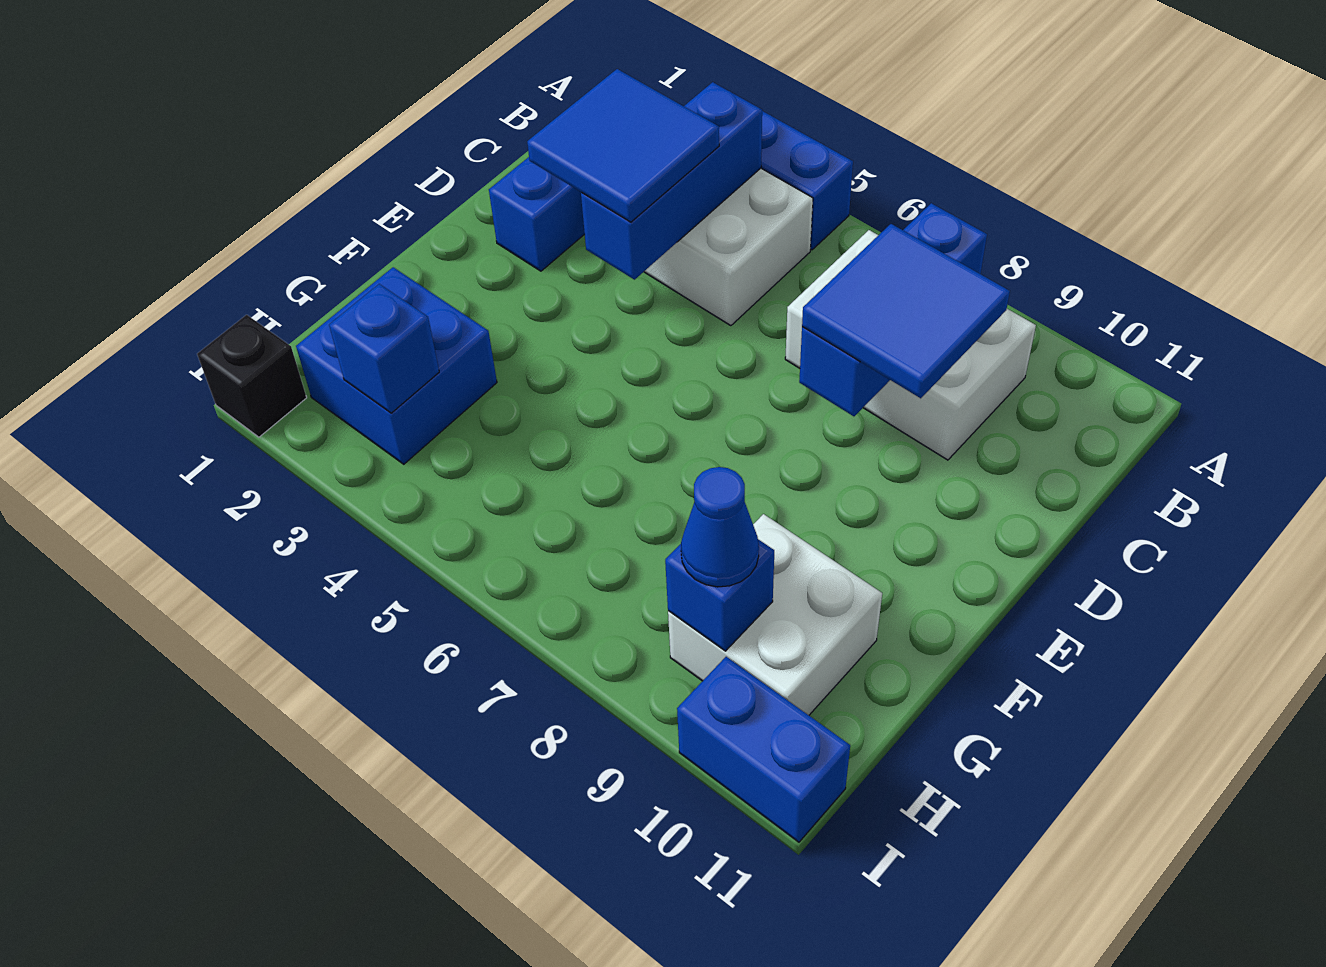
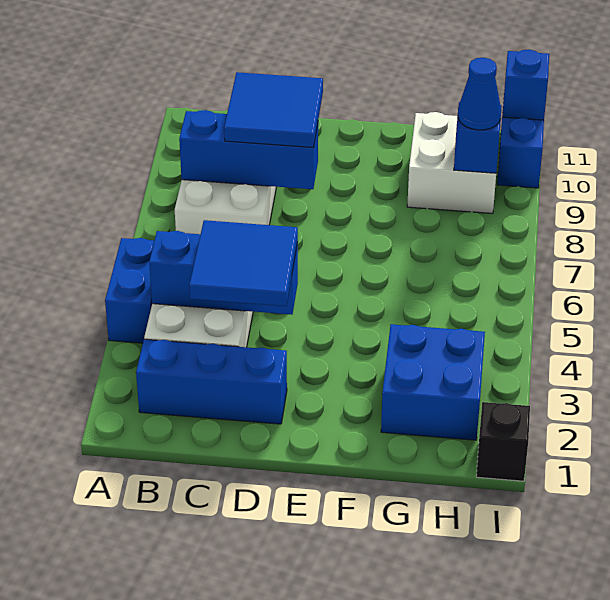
blue brick H3 level 2 -> blue brick I11 level 2

